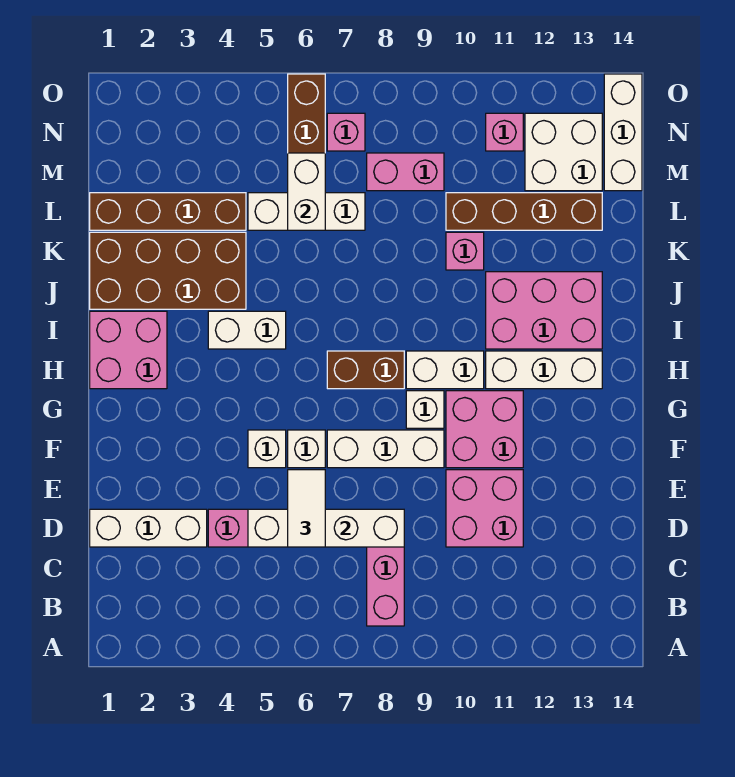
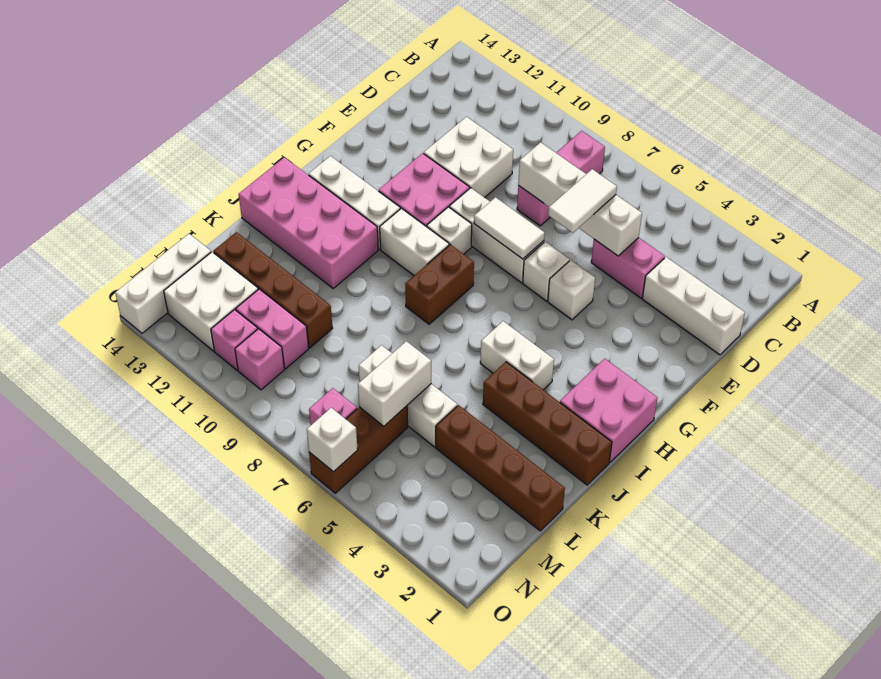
pink brick D10:E11 level 1 -> white brick D10:E11 level 1
none -> white tile F7:F8 level 2
brown brick H7:H8 level 1 -> brown brick H8:I8 level 1
pink brick I11:J13 level 1 -> pink brick I11:J14 level 1
brown brick J1:K4 level 1 -> brown brick J1:J4 level 1
pink brick K10 level 1 -> pink brick N10 level 1
pink brick M8:M9 level 1 -> pink brick M10:M11 level 1
none -> white brick O6 level 2

